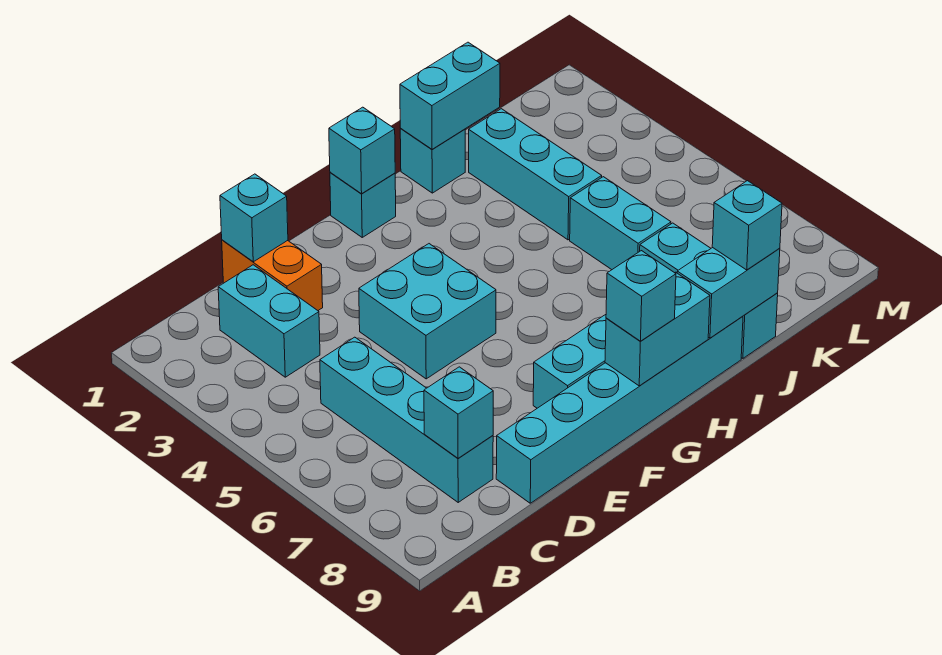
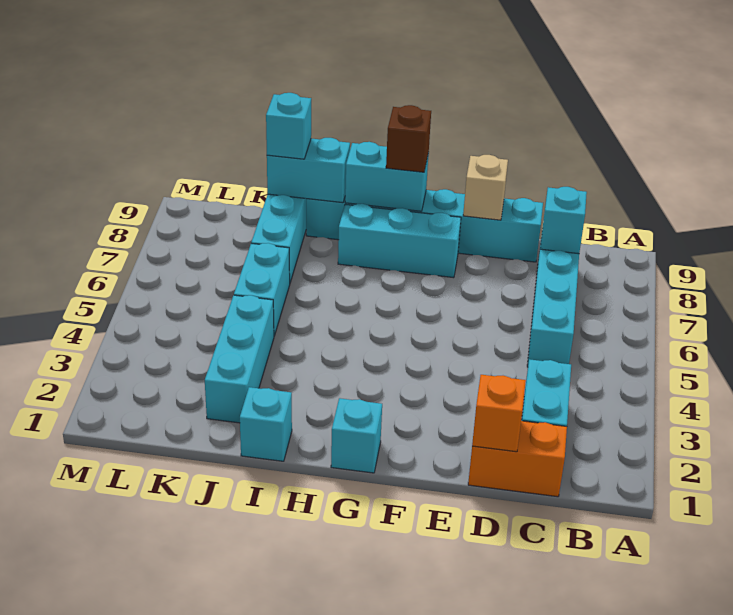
orange brick D1:D2 level 1 -> orange brick C1:D1 level 1
cyan brick D1 level 2 -> orange brick D1 level 2
cyan brick E4:F5 level 1 -> none
none -> tan brick E9 level 2
cyan brick G1 level 2 -> none
cyan brick G9 level 3 -> brown brick G9 level 3
cyan brick I1:J1 level 2 -> none

